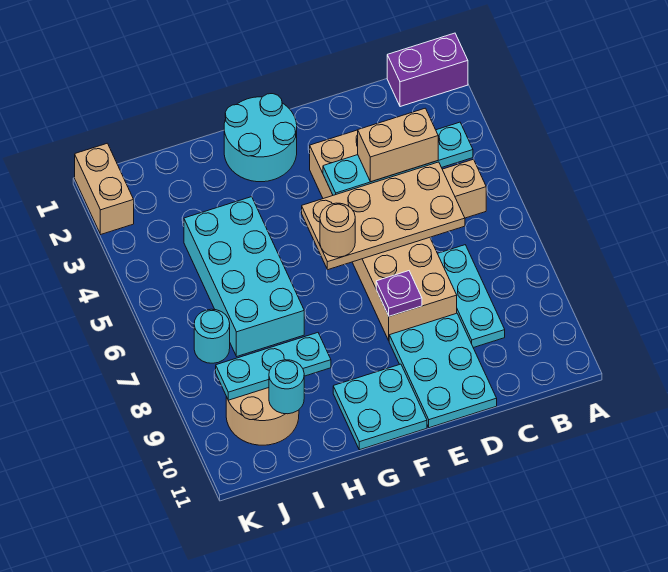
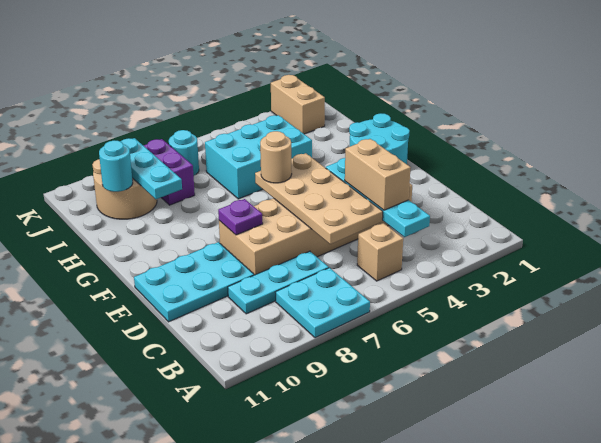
purple brick A1:B1 level 1 -> purple brick I8:J8 level 1
cyan plate F10:G11 level 1 -> cyan plate A7:B8 level 1
cyan brick H4:I7 level 1 -> cyan brick H4:I6 level 1
tan brick K1:K2 level 1 -> tan brick J2:K2 level 1

